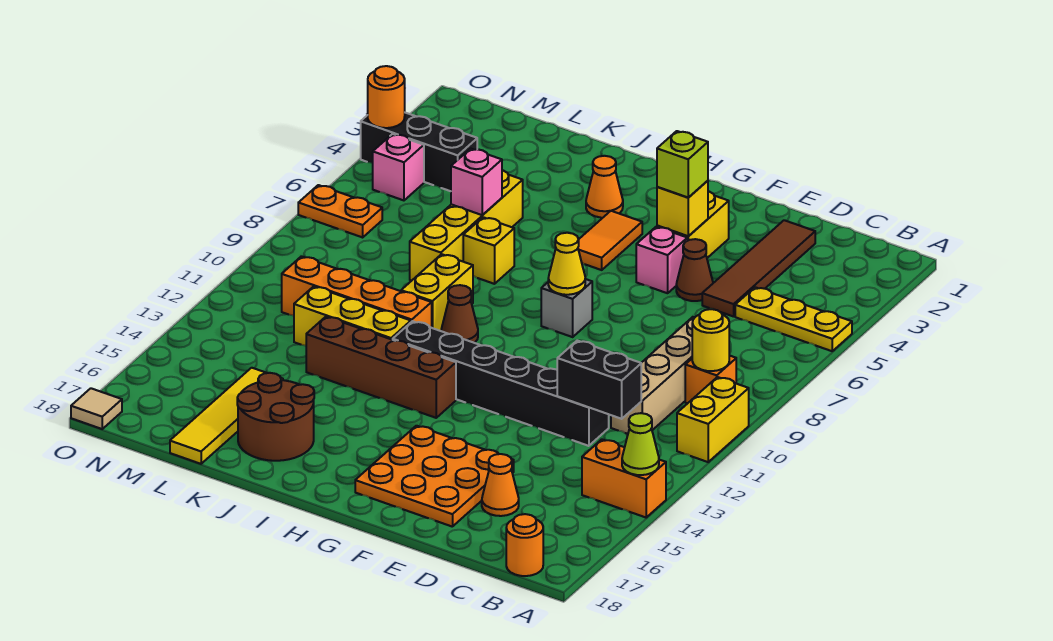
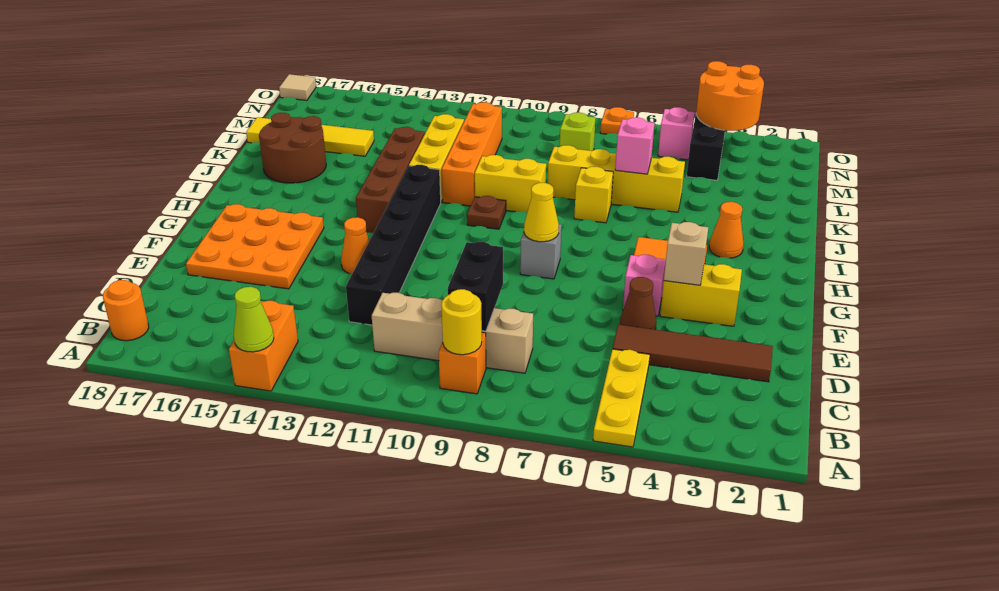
yellow brick A10:A11 level 1 -> none
black brick C12:D12 level 2 -> black brick C9:D9 level 2
orange cone D16 level 1 -> orange cone F13 level 1
yellow brick F4 level 2 -> tan brick F4 level 2
lime brick F4 level 3 -> lime brick M8 level 1
brown cone I10 level 1 -> brown plate I10 level 1
orange plate N7:O7 level 1 -> orange plate O7 level 1
orange round brick O4 level 2 -> orange round brick N3:O4 level 2

